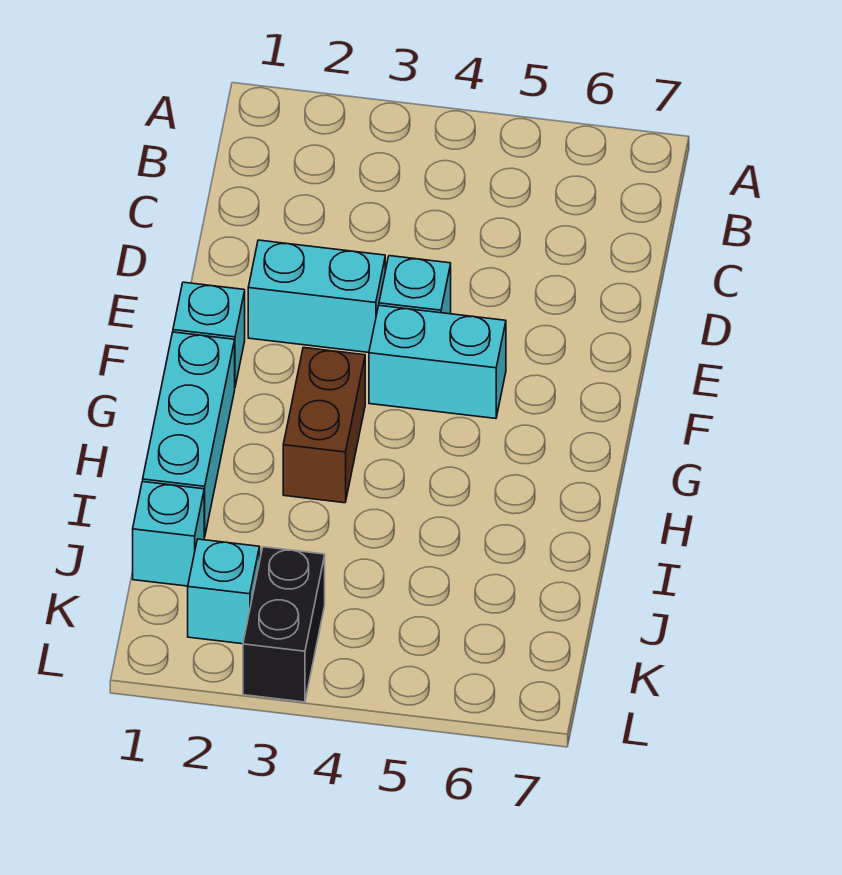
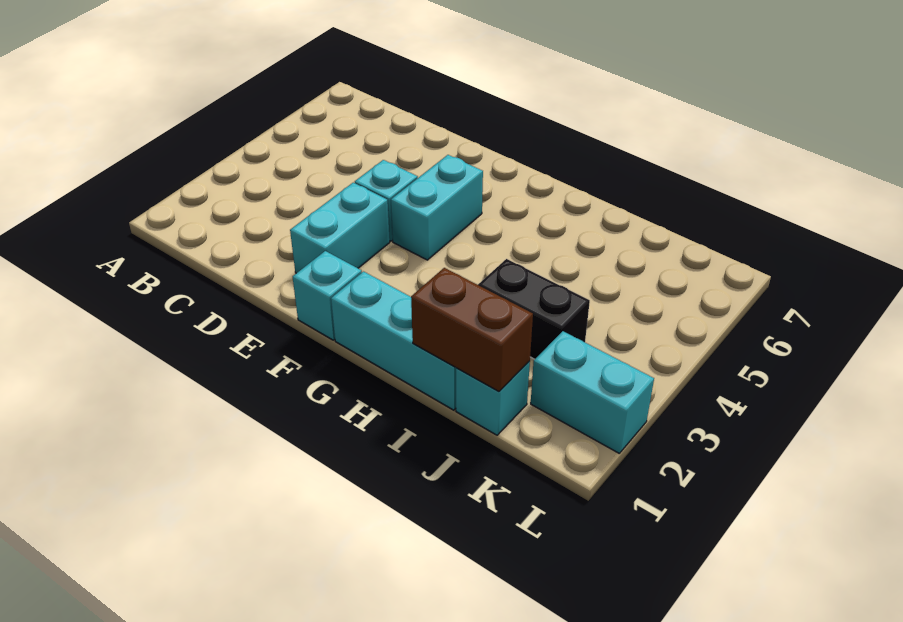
brown brick G3:H3 level 1 -> brown brick I1:J1 level 2
cyan brick K2 level 1 -> cyan brick K2:L2 level 1
black brick K3:L3 level 1 -> black brick I3:J3 level 1

